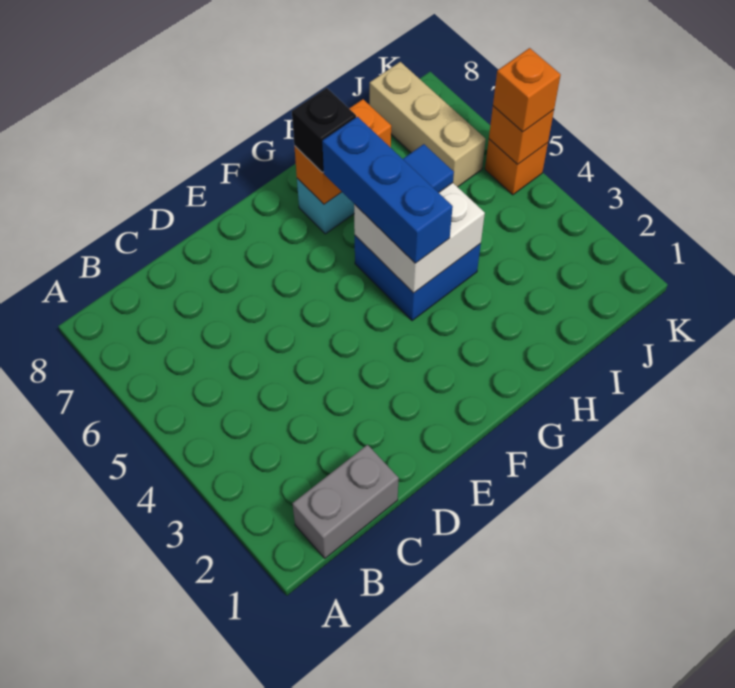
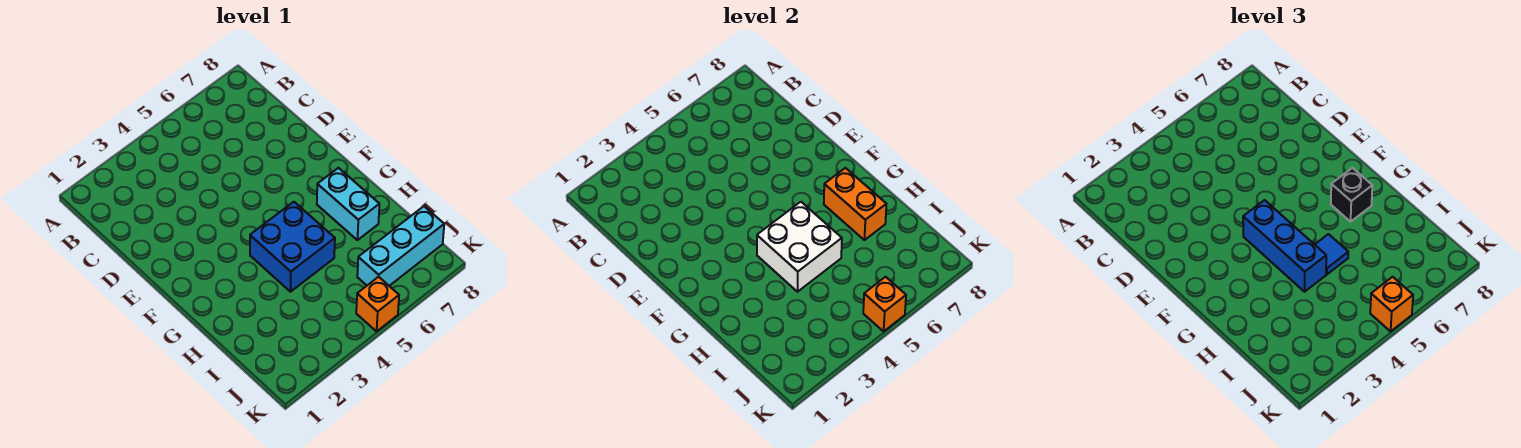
grey brick B1:C1 level 1 -> none
blue brick G4:G6 level 3 -> blue brick F4:H4 level 3
tan brick J6:J8 level 1 -> cyan brick J6:J8 level 1

